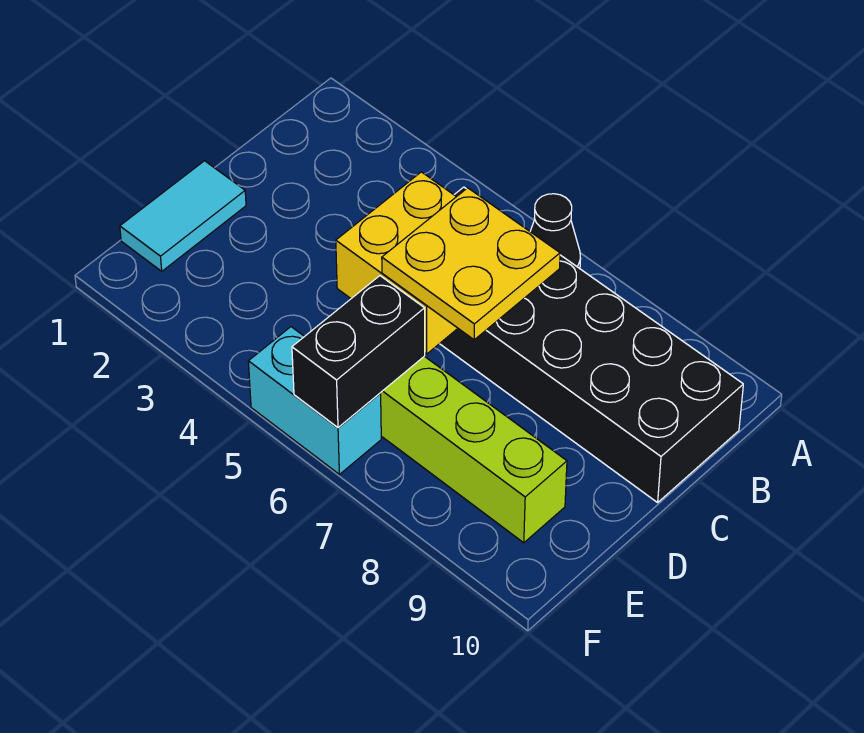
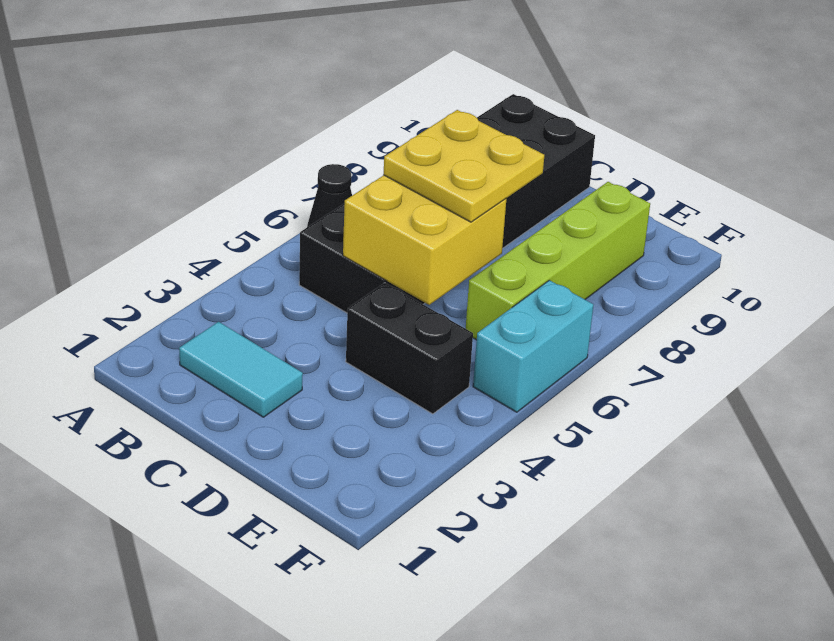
cyan tile D1:E1 level 1 -> cyan tile B2:C2 level 1
black brick E6:F6 level 2 -> black brick D4:E4 level 1

